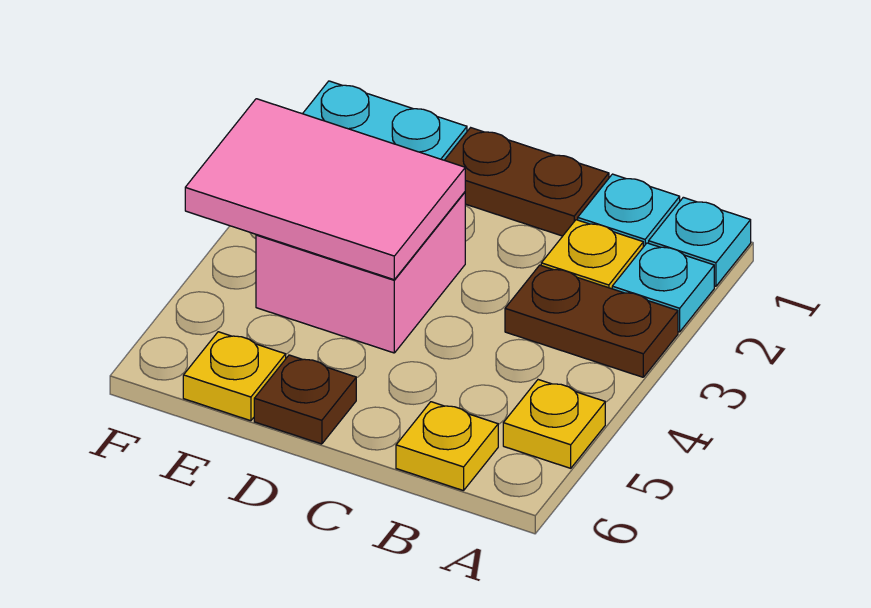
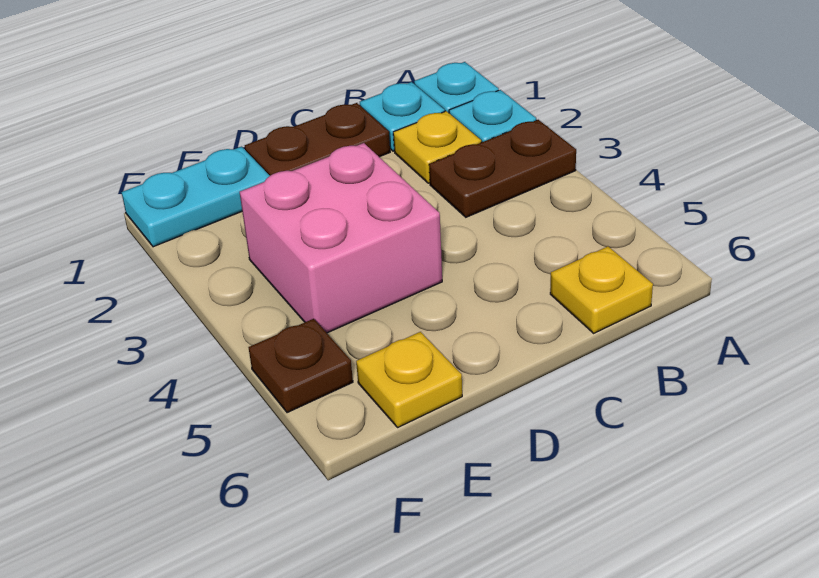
yellow plate A5 level 1 -> none
pink tile D3:F4 level 2 -> none
brown plate D6 level 1 -> brown plate F5 level 1

